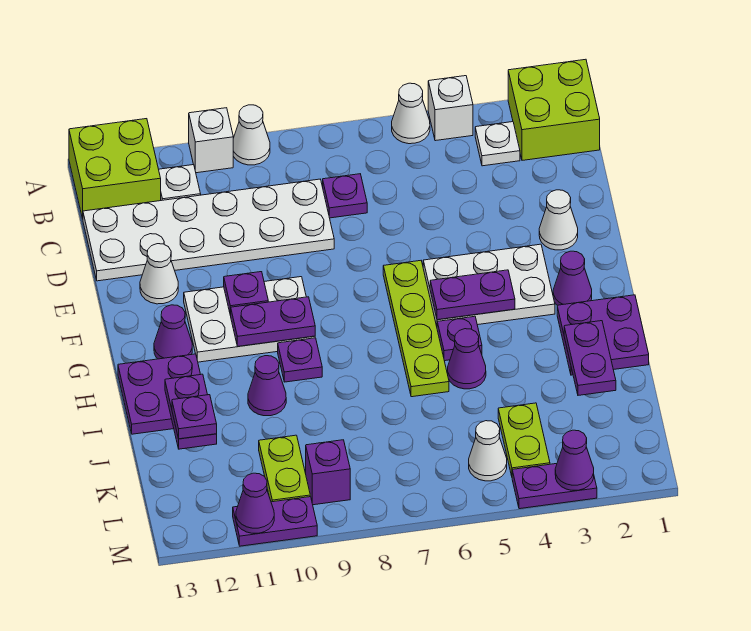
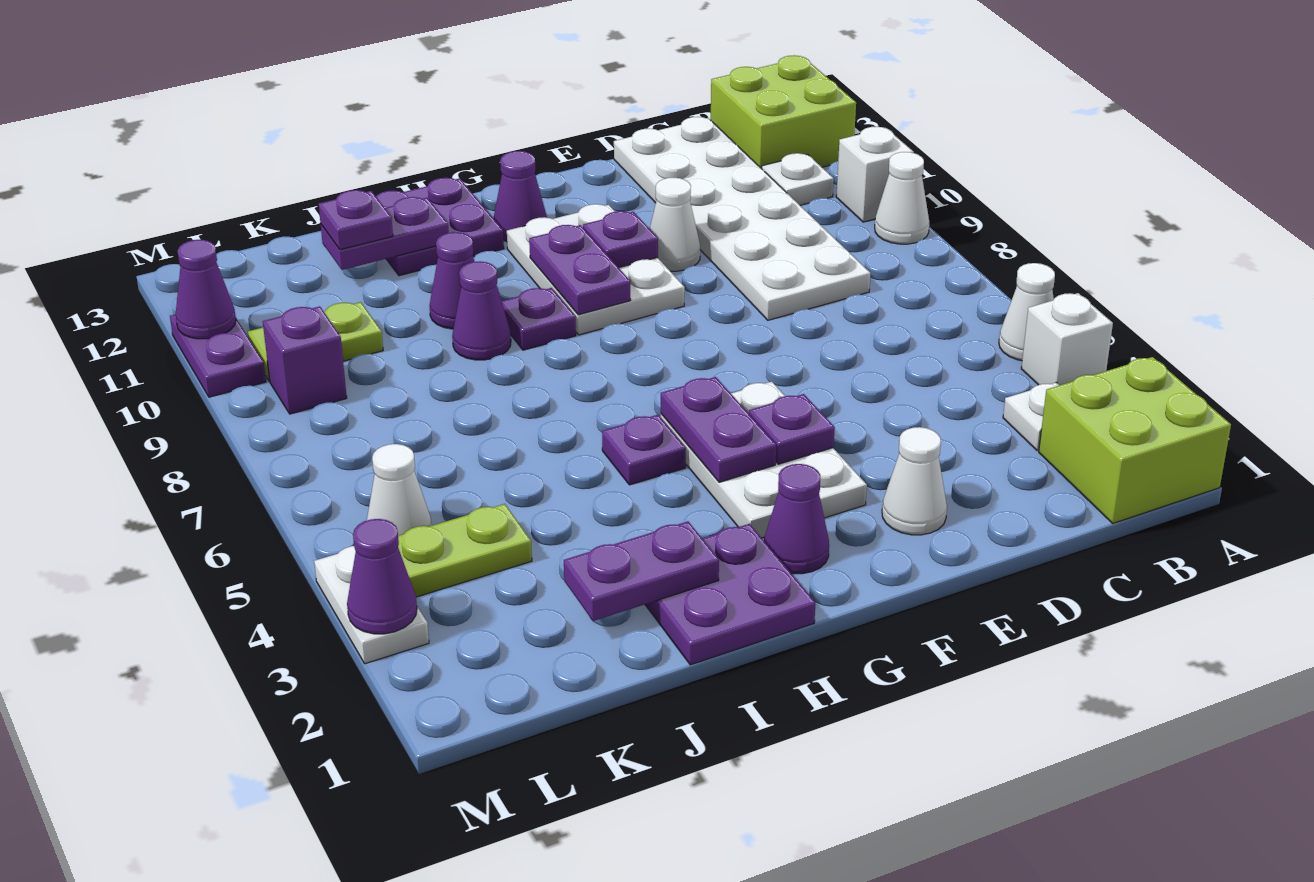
purple plate C7 level 1 -> purple plate F4 level 2
white cone E12 level 1 -> white cone E10 level 1
lime plate F6:I6 level 1 -> none
purple cone I5 level 1 -> purple cone I9 level 1
purple plate M3:M4 level 1 -> white plate M3:M4 level 1

